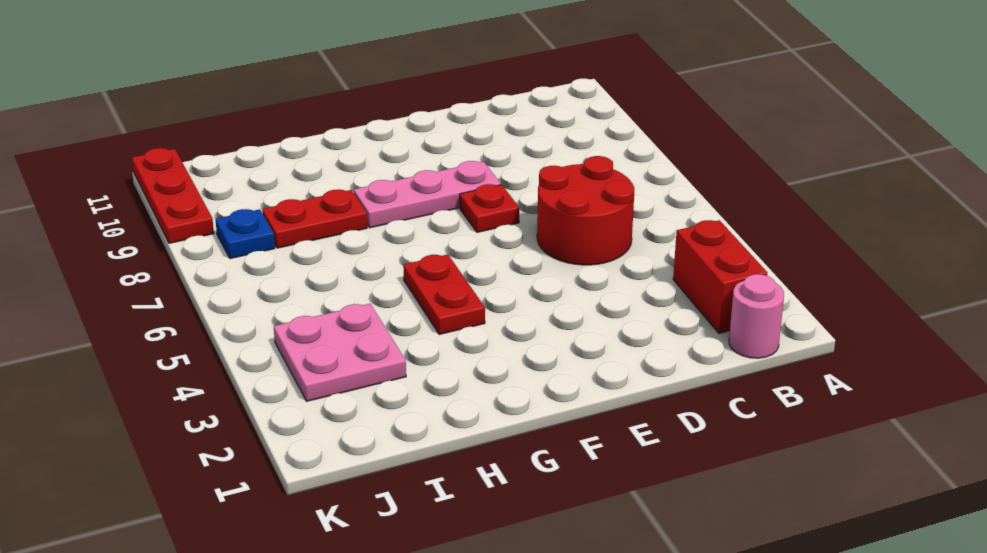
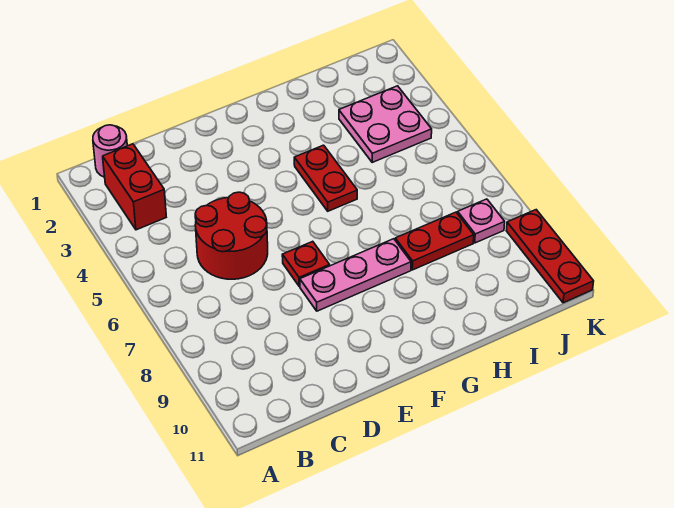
blue plate J8 level 1 -> pink plate J8 level 1

